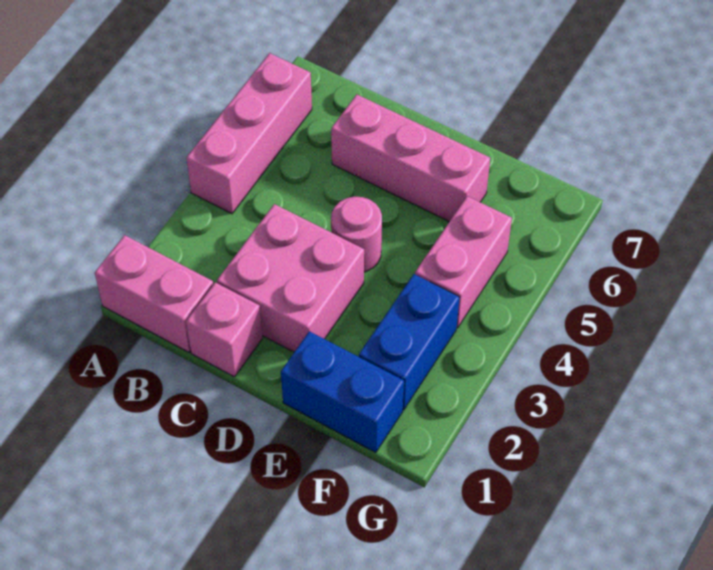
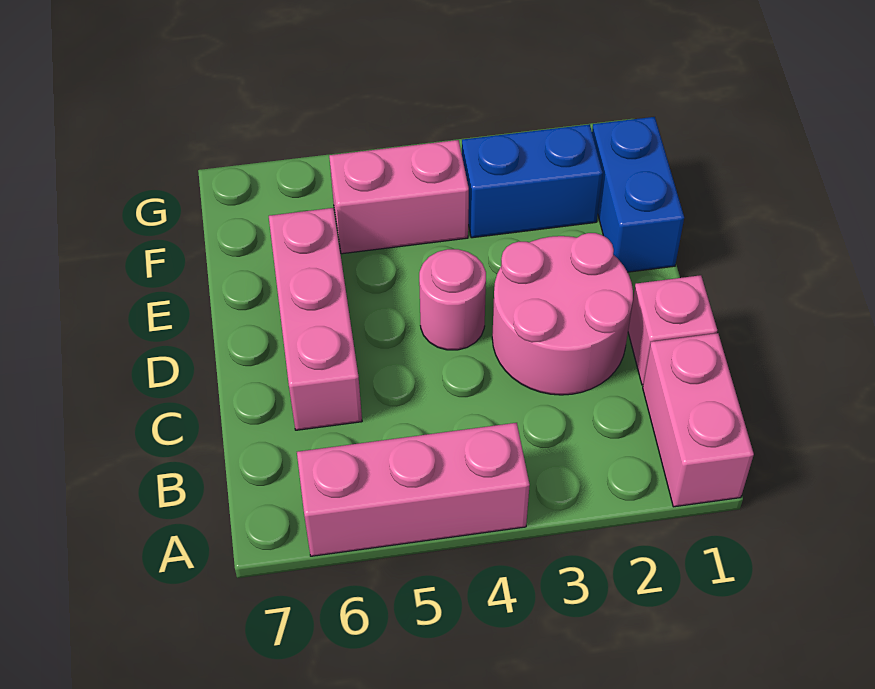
pink brick C2:D3 level 1 -> pink round brick C2:D3 level 1

